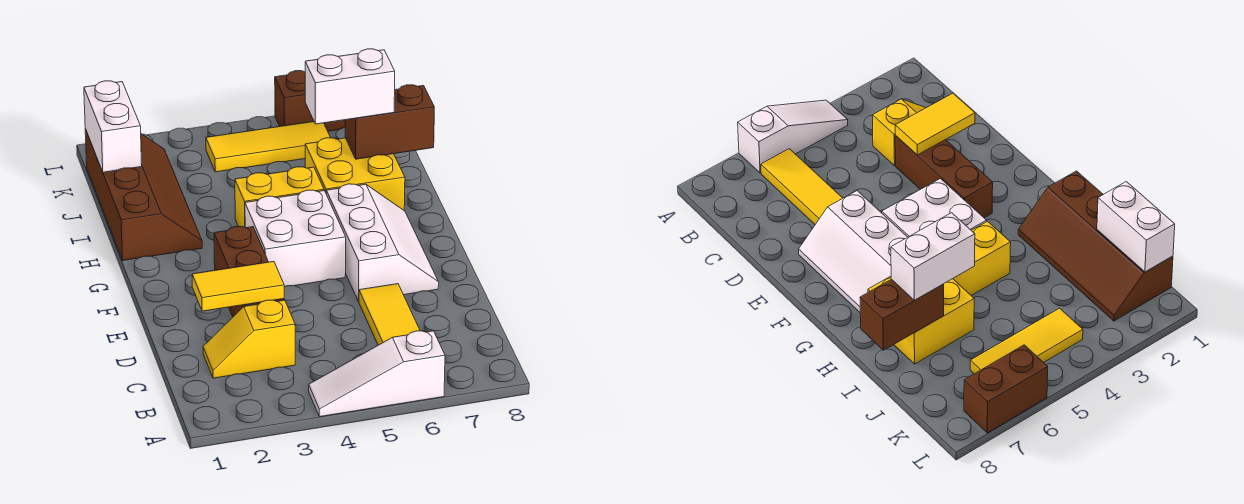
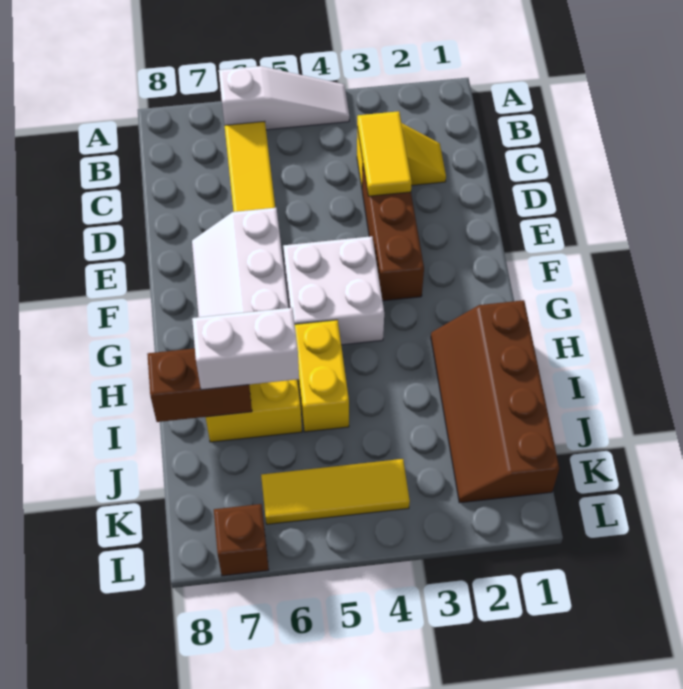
yellow tile D2:D3 level 2 -> yellow tile C3:D3 level 2
yellow brick H4:H5 level 1 -> yellow brick H5:I5 level 1
white brick J1:K1 level 2 -> none
brown brick L6:L7 level 1 -> brown brick L7 level 1

